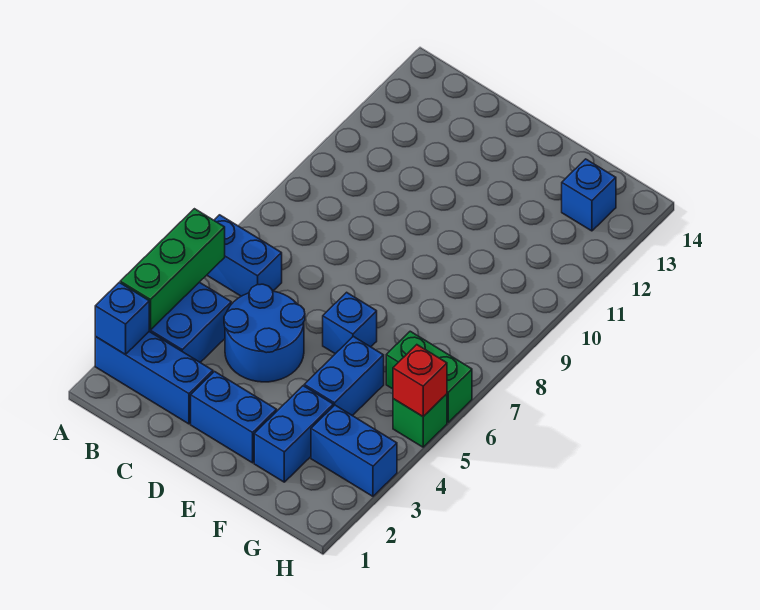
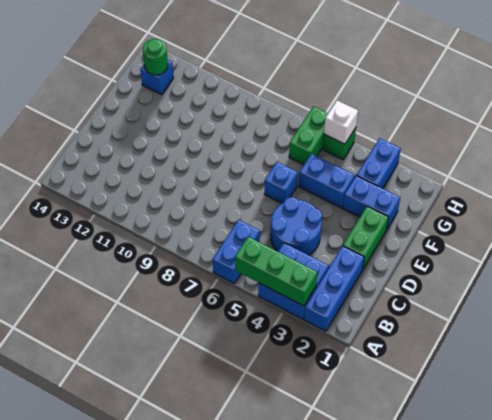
blue brick A2 level 2 -> none
blue brick D2:E2 level 1 -> green brick D2:E2 level 1
none -> green round brick G13 level 2
red brick H5 level 2 -> white brick H5 level 2

